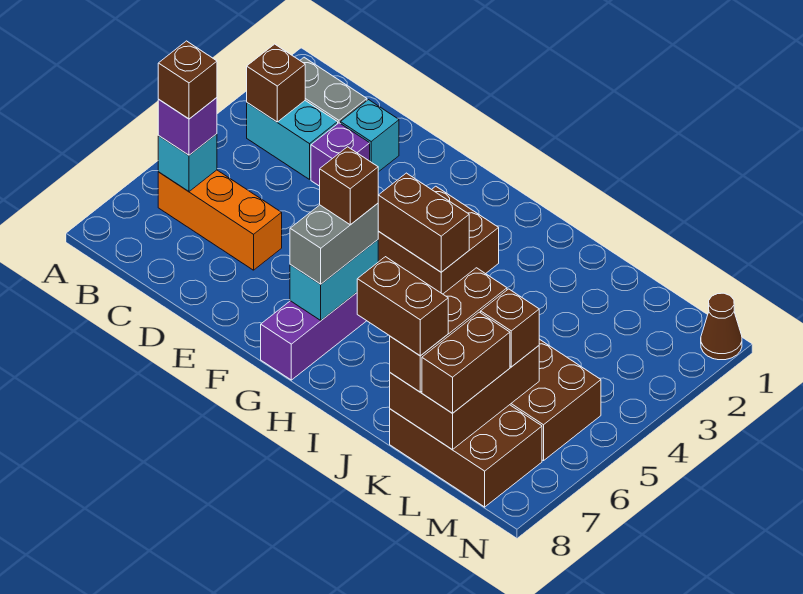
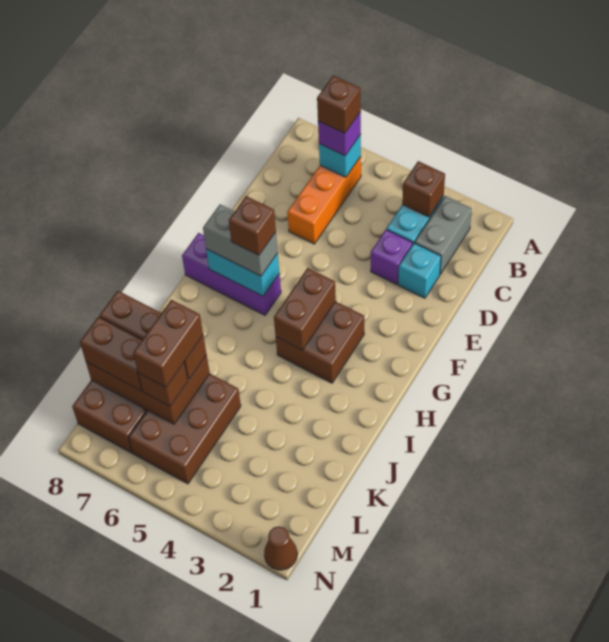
brown brick J8:K8 level 4 -> brown brick K6:L6 level 4

